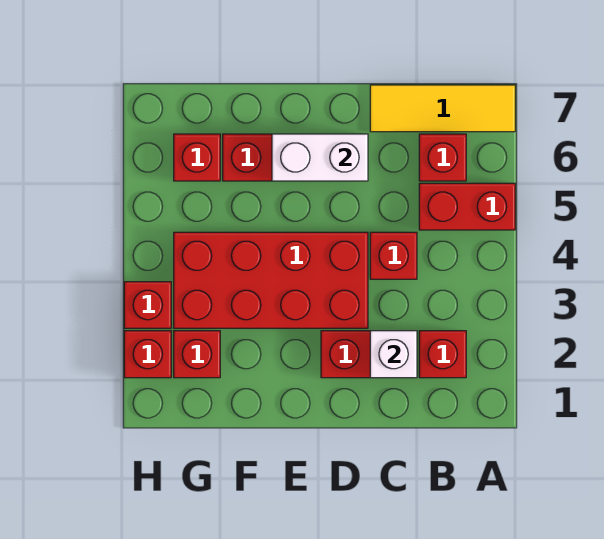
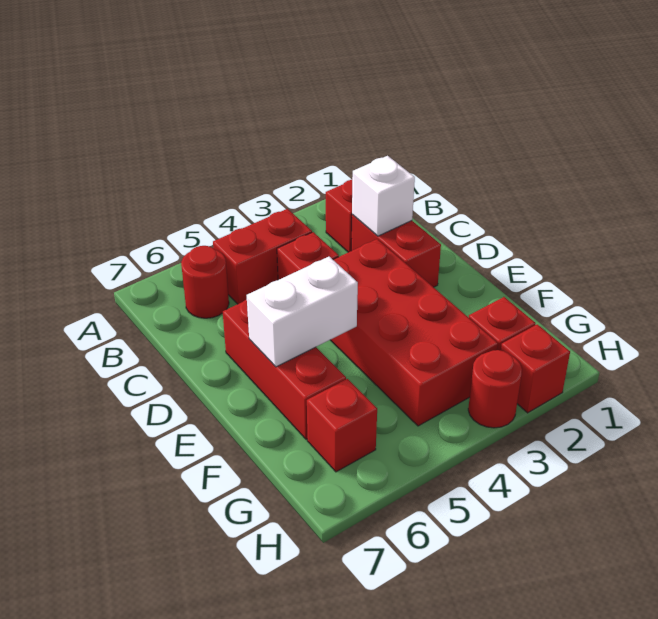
red brick A5:B5 level 1 -> red brick B4:B5 level 1
yellow tile A7:C7 level 1 -> none
red brick B6 level 1 -> red round brick B6 level 1
white brick D6:E6 level 2 -> white brick E5:E6 level 2
red brick H3 level 1 -> red round brick H3 level 1

